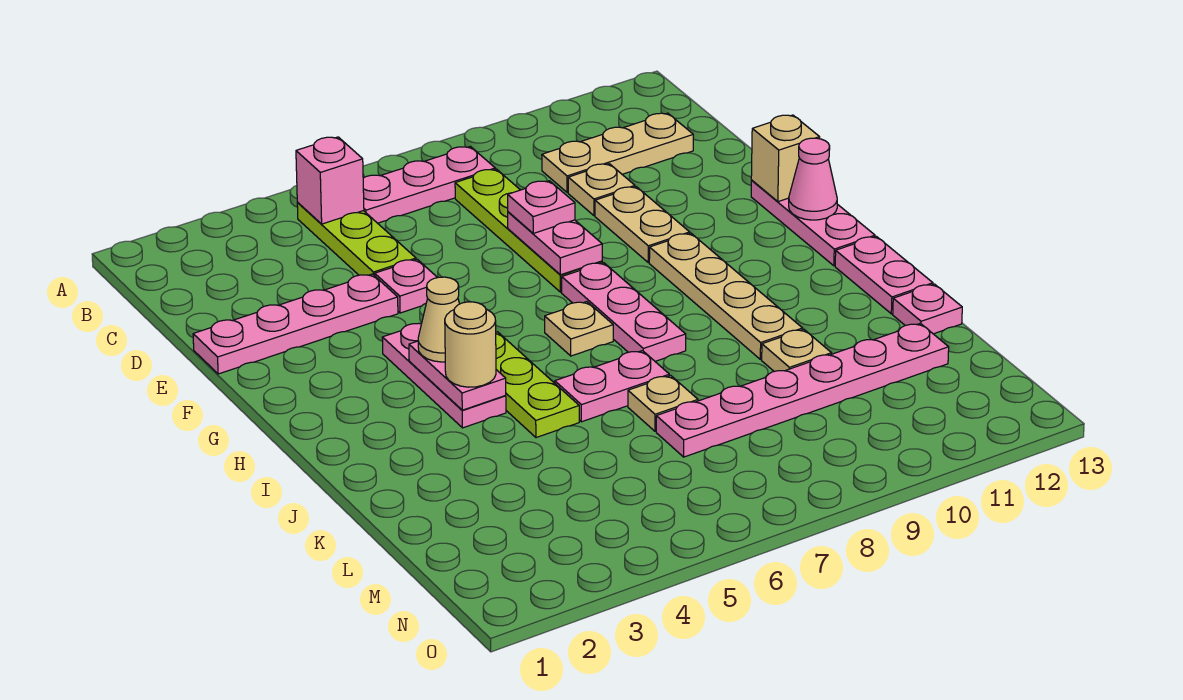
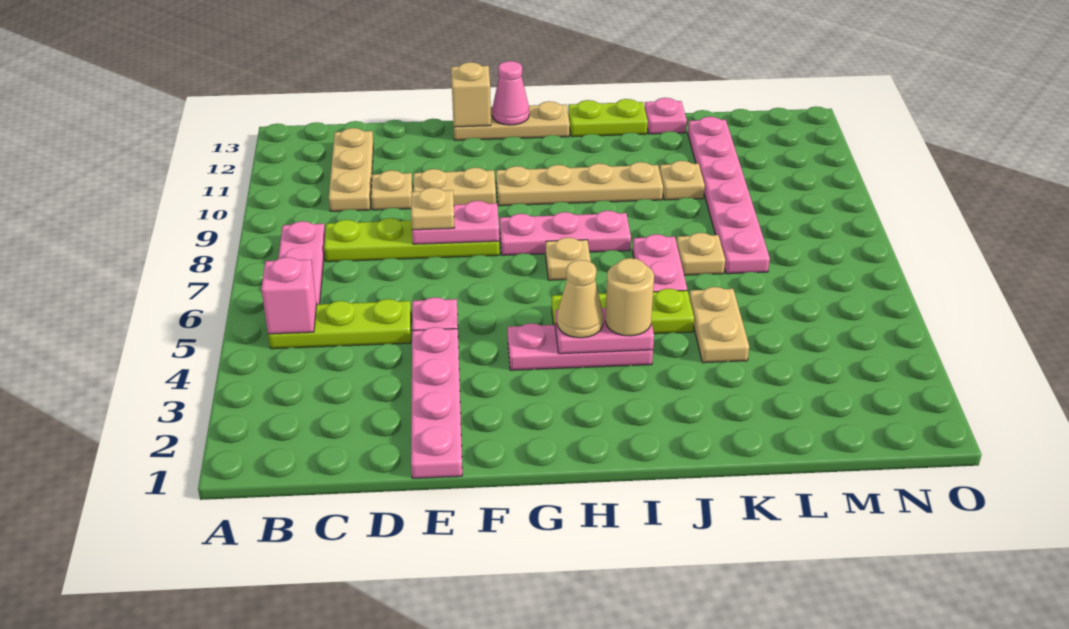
pink plate E8 level 3 -> tan plate E8 level 3
pink plate F13:H13 level 1 -> tan plate F13:H13 level 1
pink plate I13:J13 level 1 -> lime plate I13:J13 level 1
none -> tan plate K4:K5 level 1

